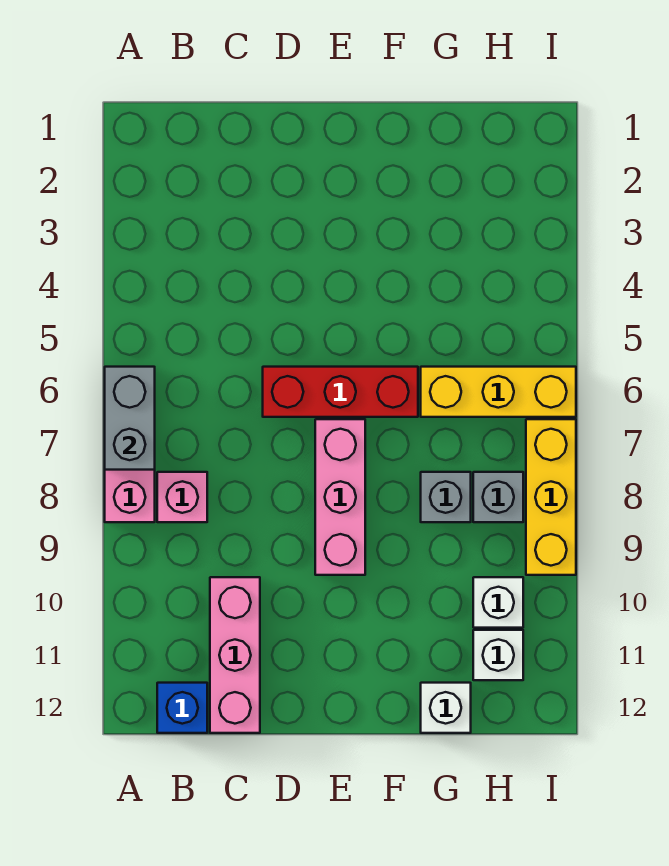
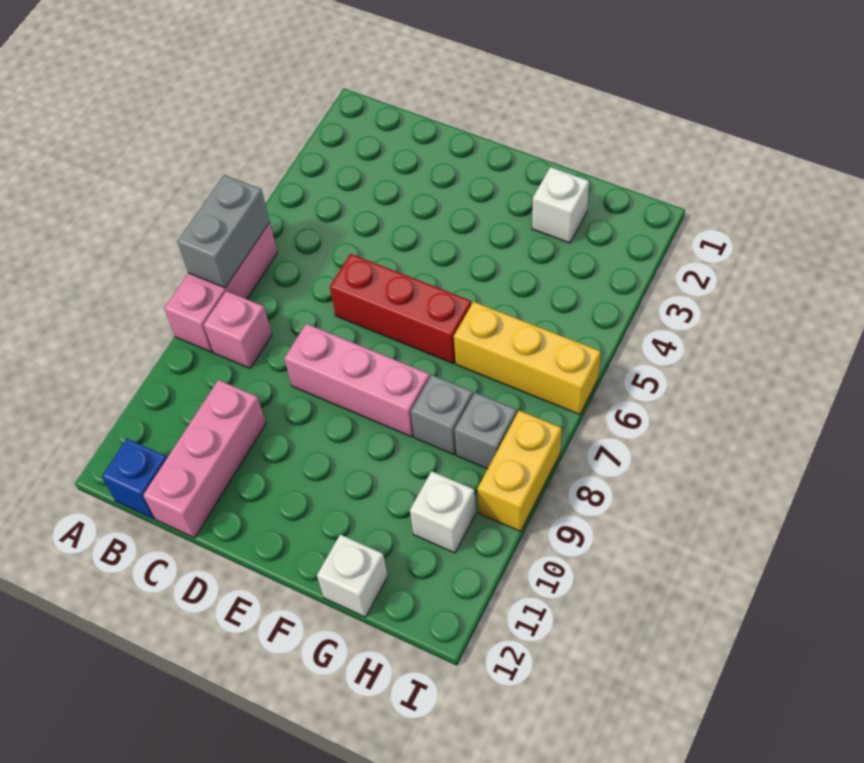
pink brick E7:E9 level 1 -> pink brick D8:F8 level 1
white brick H11 level 1 -> white brick G2 level 1
yellow brick I7:I9 level 1 -> yellow brick I8:I9 level 1

